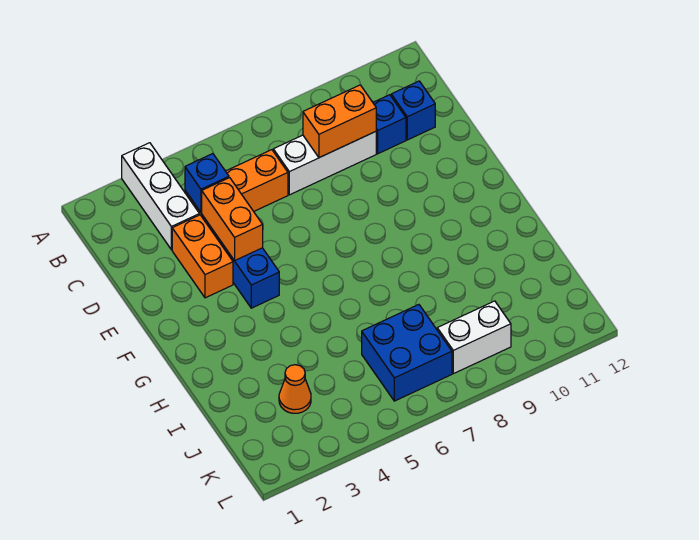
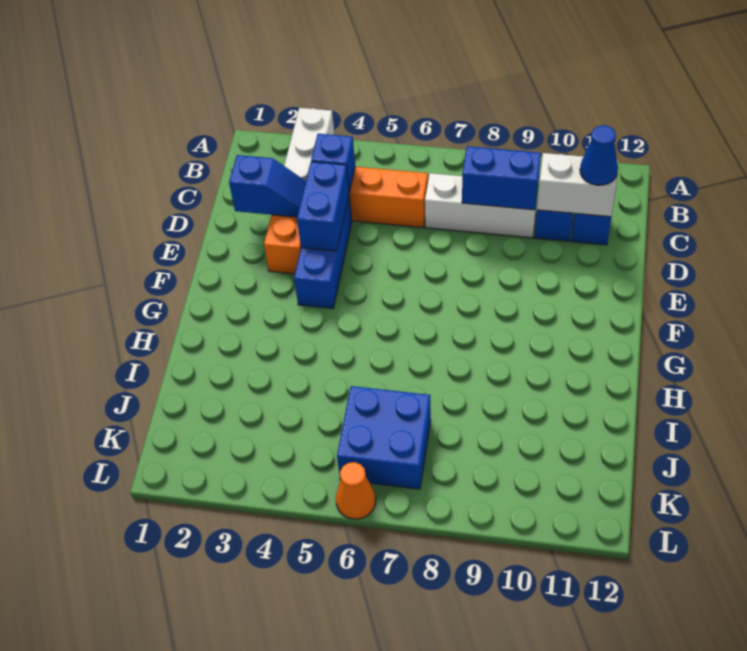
orange brick C8:C9 level 2 -> blue brick C8:C9 level 2
none -> blue cone C11 level 3
none -> blue slope D2:D3 level 2 top 2
orange brick D4:E4 level 2 -> blue brick D4:E4 level 2
orange cone J3 level 1 -> orange cone L6 level 1
white brick K8:K9 level 1 -> white brick C10:C11 level 2

